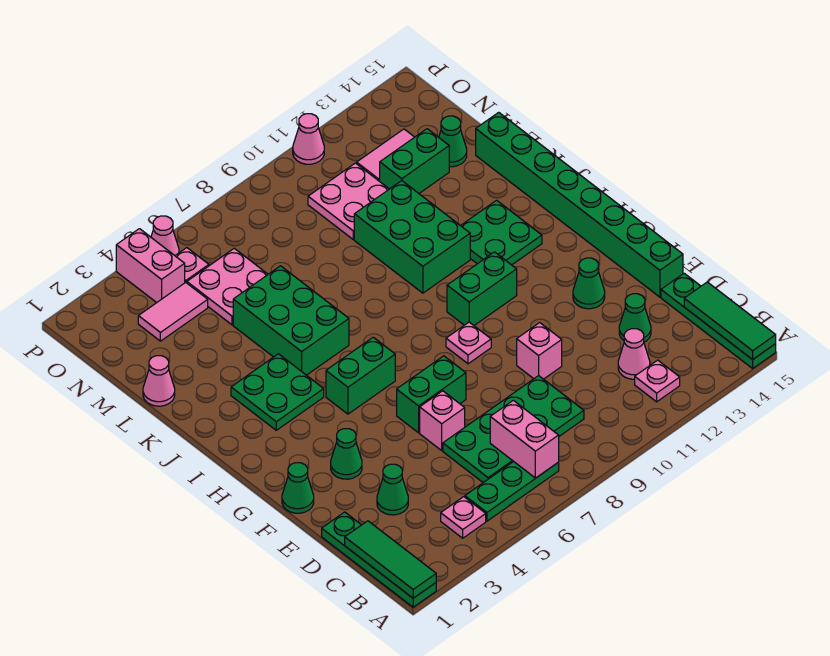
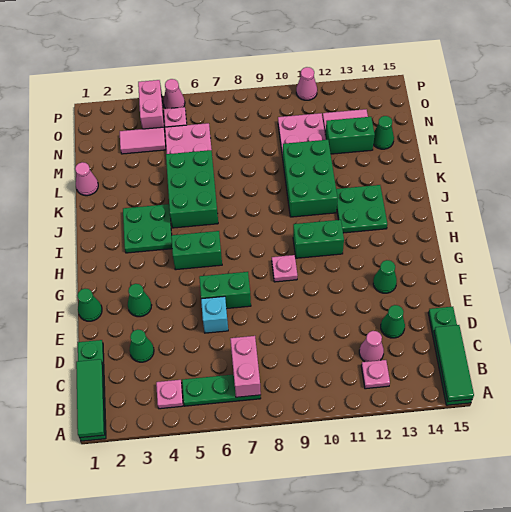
green plate C6:D9 level 1 -> none
pink brick E6 level 1 -> cyan brick E6 level 1
pink brick E10 level 1 -> none
green brick E15:L15 level 1 -> none

